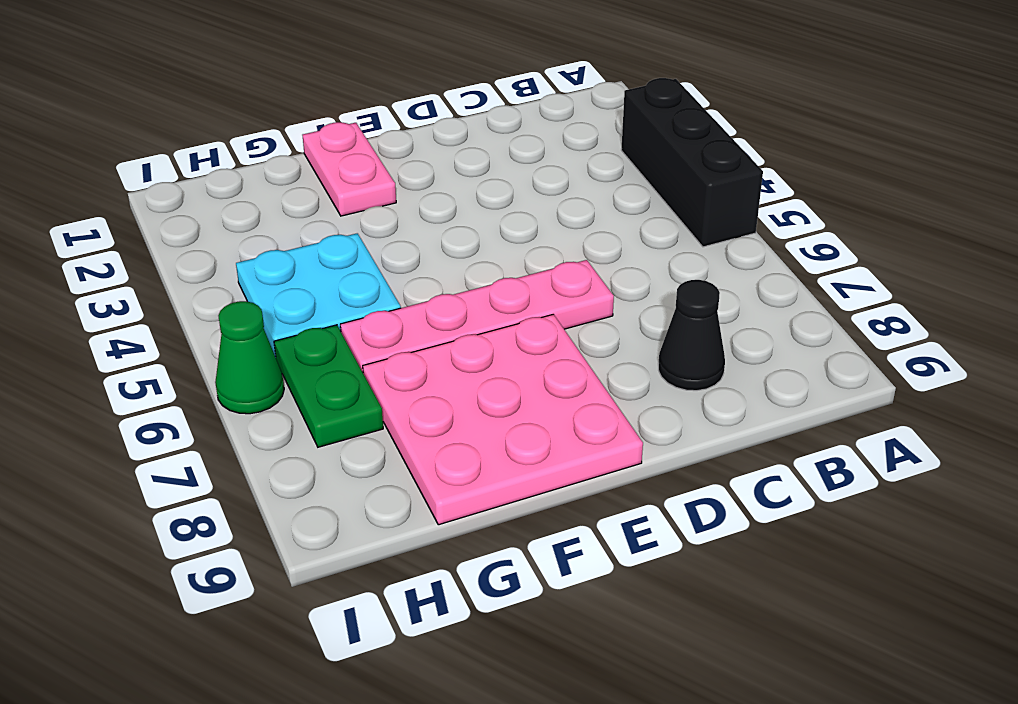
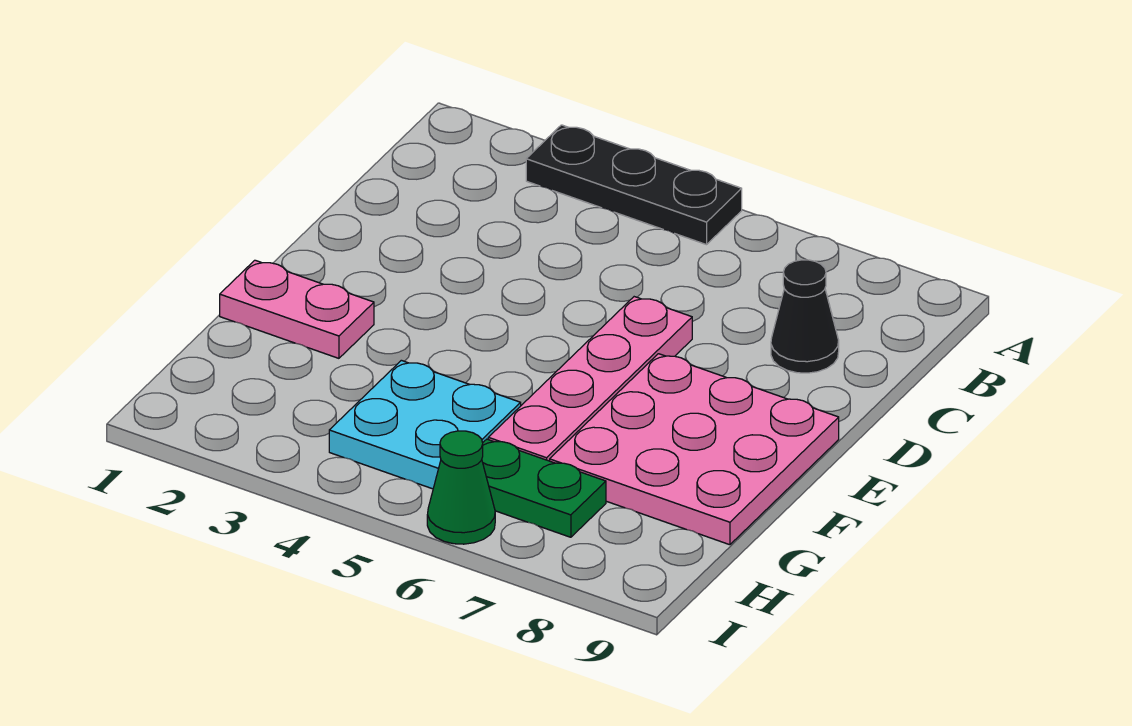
black brick A3:A5 level 1 -> black plate A3:A5 level 1

